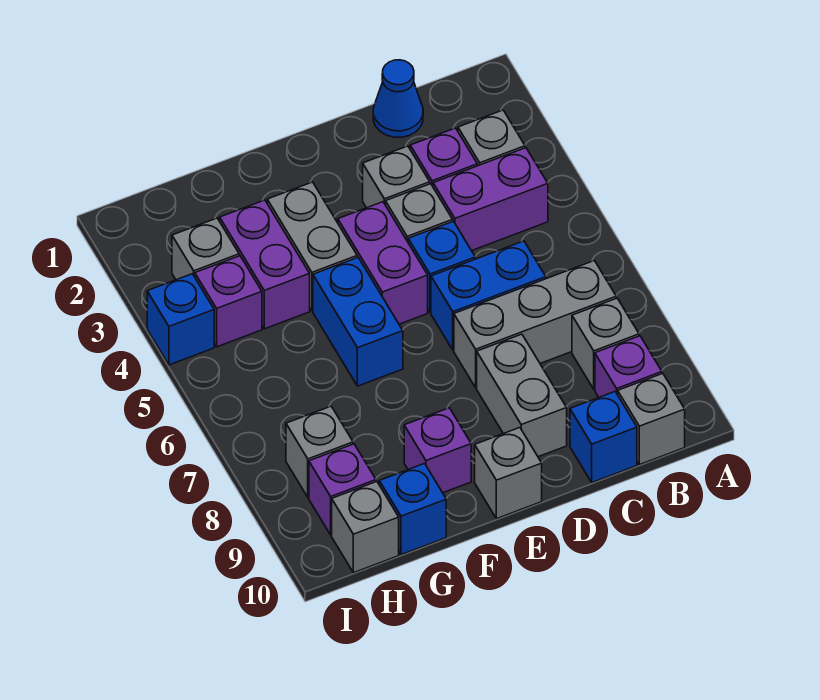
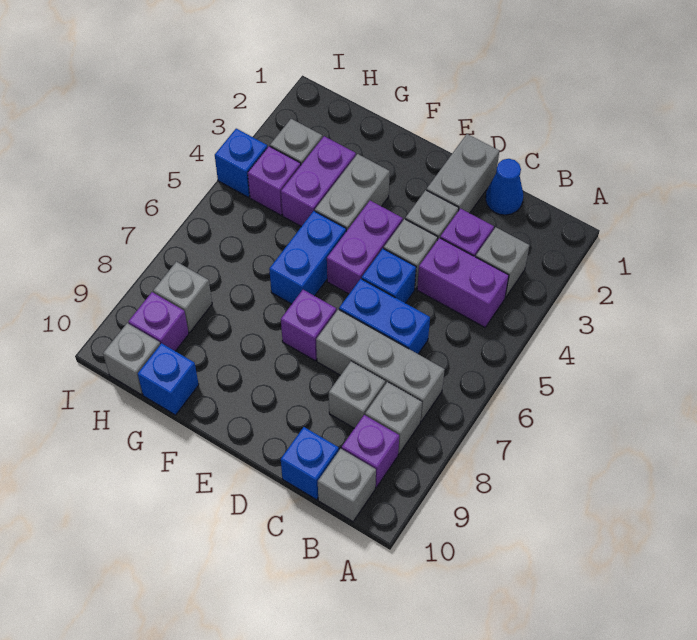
grey brick D8:D9 level 1 -> grey brick D1:D2 level 1
grey brick E10 level 1 -> grey brick C8 level 1
purple brick F9 level 1 -> purple brick E7 level 1

